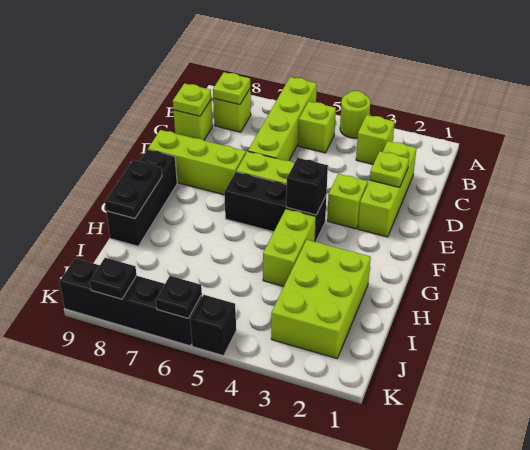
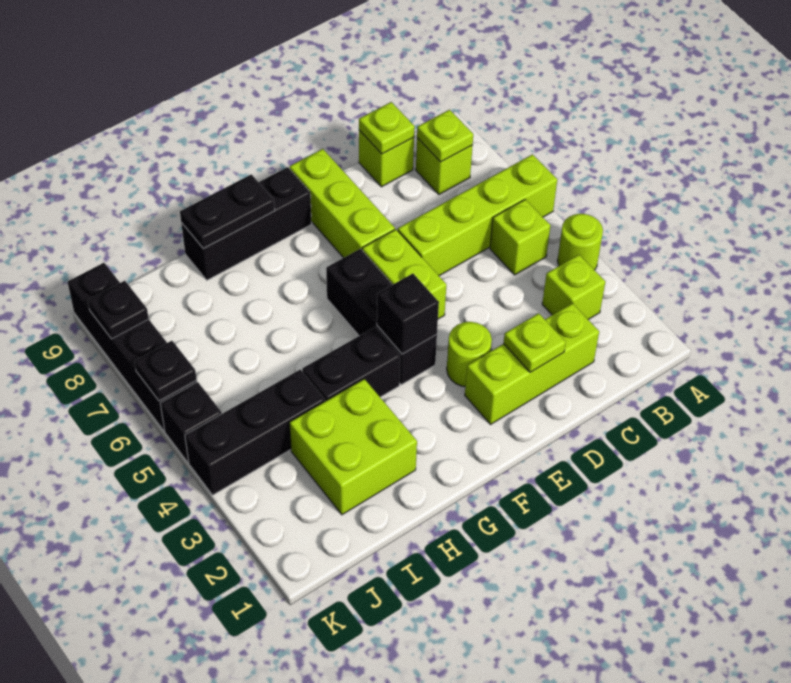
lime brick E3 level 1 -> lime round brick E3 level 1
lime brick G4:H4 level 1 -> black brick G4:H4 level 1
lime brick H2:J3 level 1 -> lime brick H2:I3 level 1
none -> black brick I4:K4 level 1

